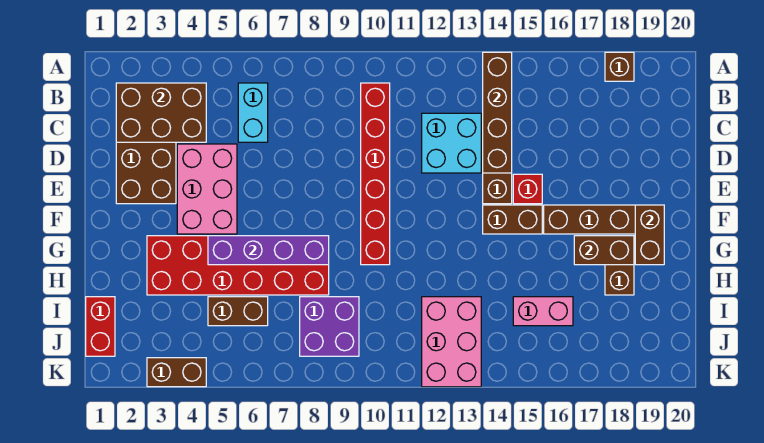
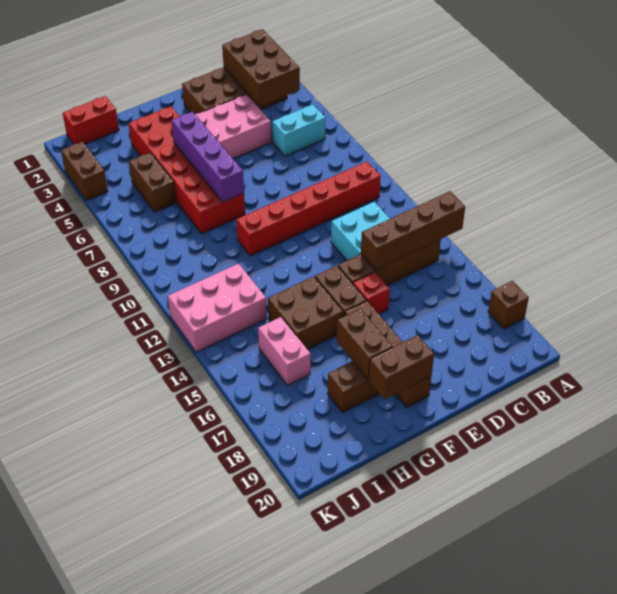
none -> brown brick G14:H15 level 1
purple brick I8:J9 level 1 -> none

